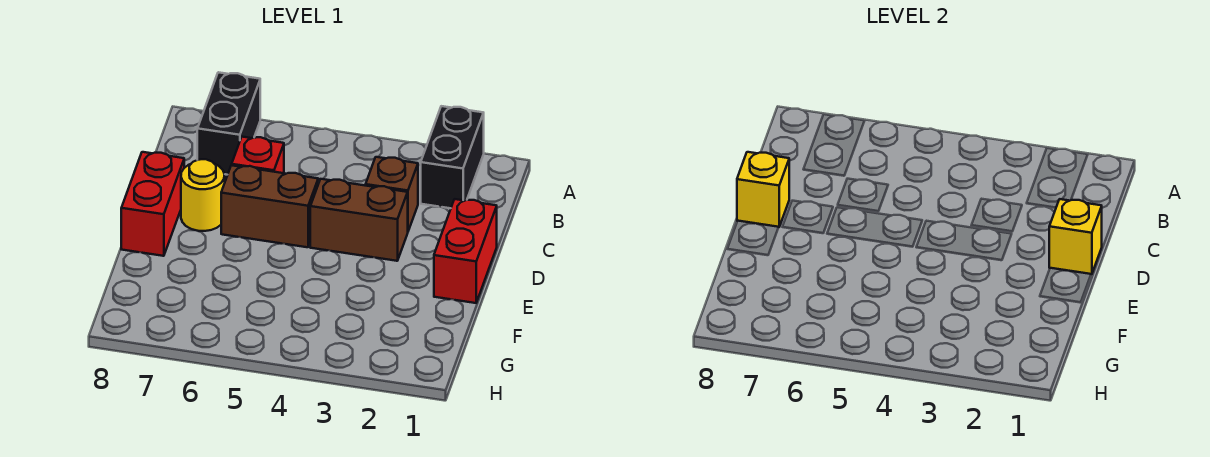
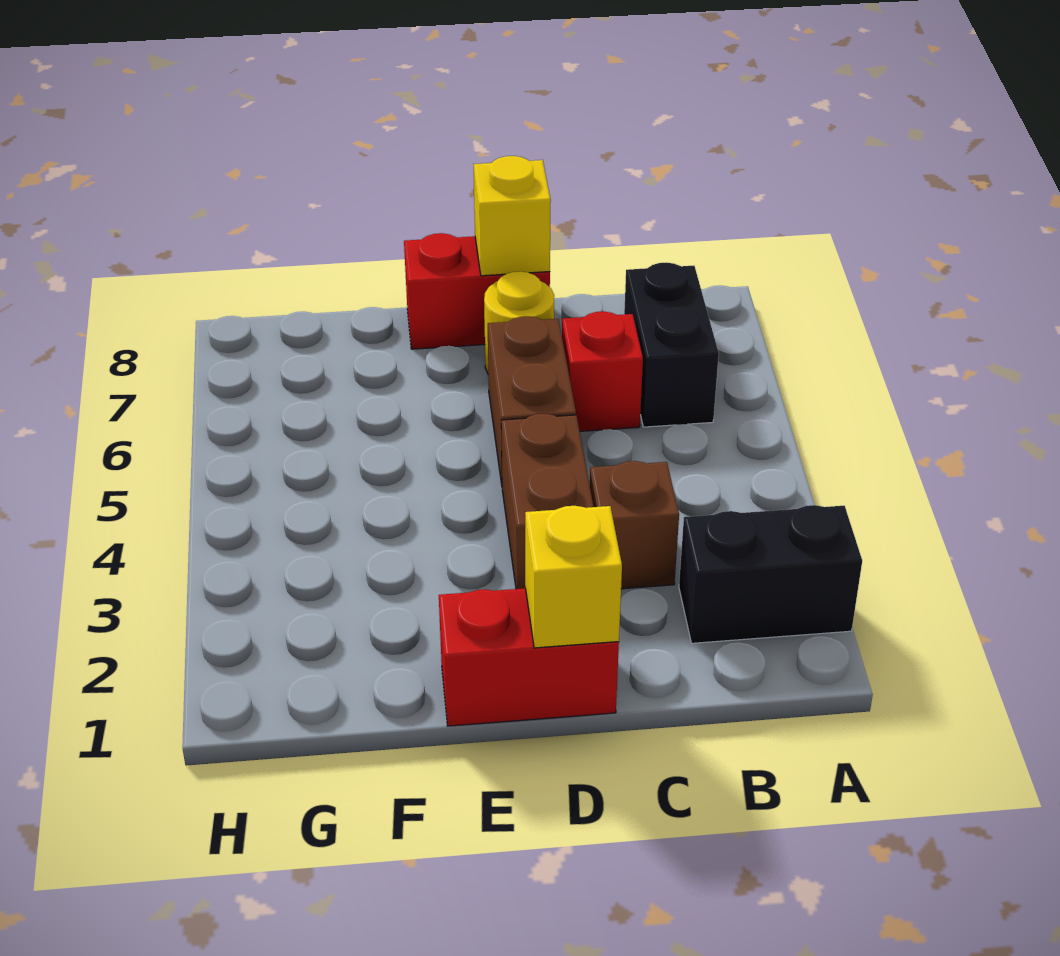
black brick A7:B7 level 1 -> black brick B6:B7 level 1

